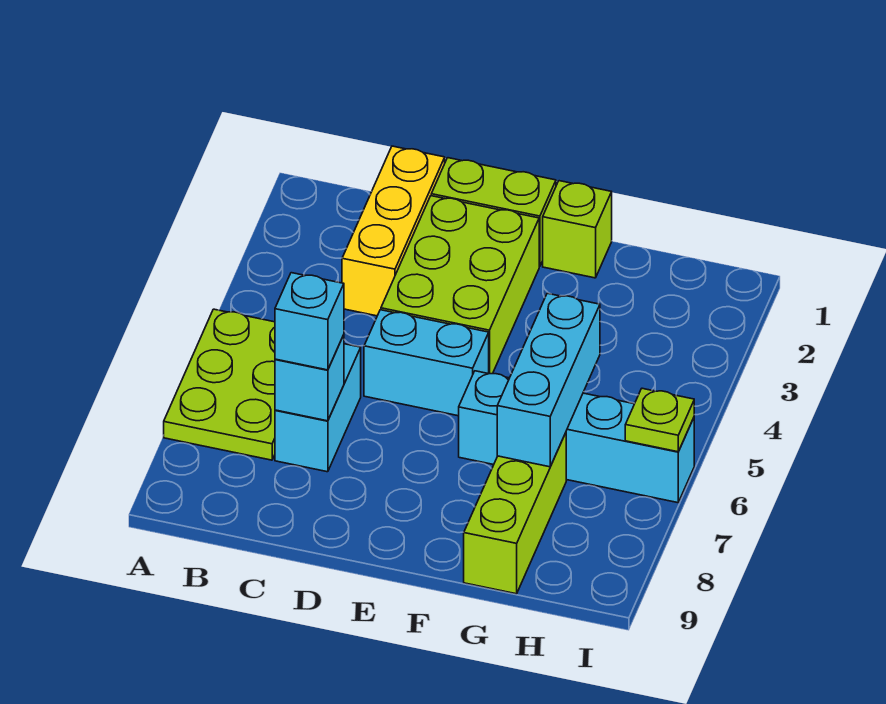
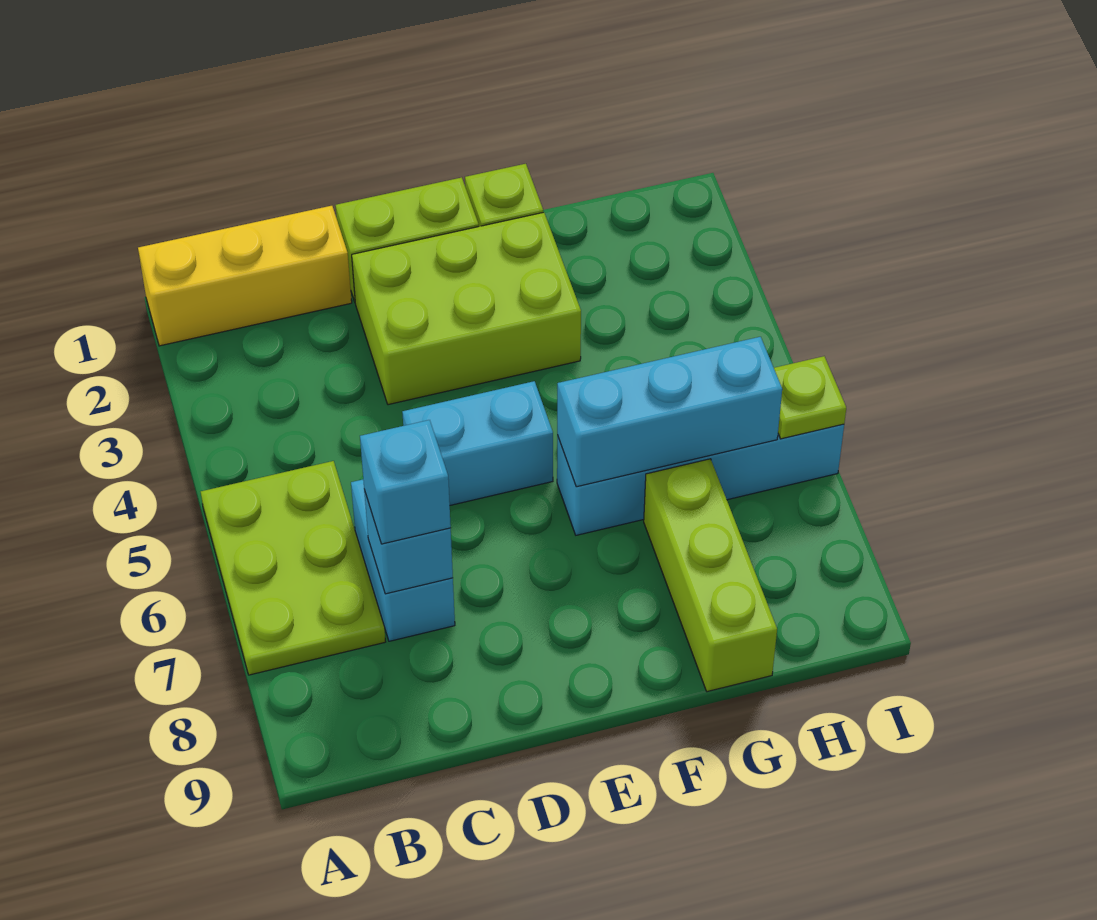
yellow brick C1:C3 level 1 -> yellow brick A1:C1 level 1
lime brick D2:E4 level 1 -> lime brick D2:F3 level 1
cyan brick G5:G7 level 2 -> cyan brick F6:H6 level 2

